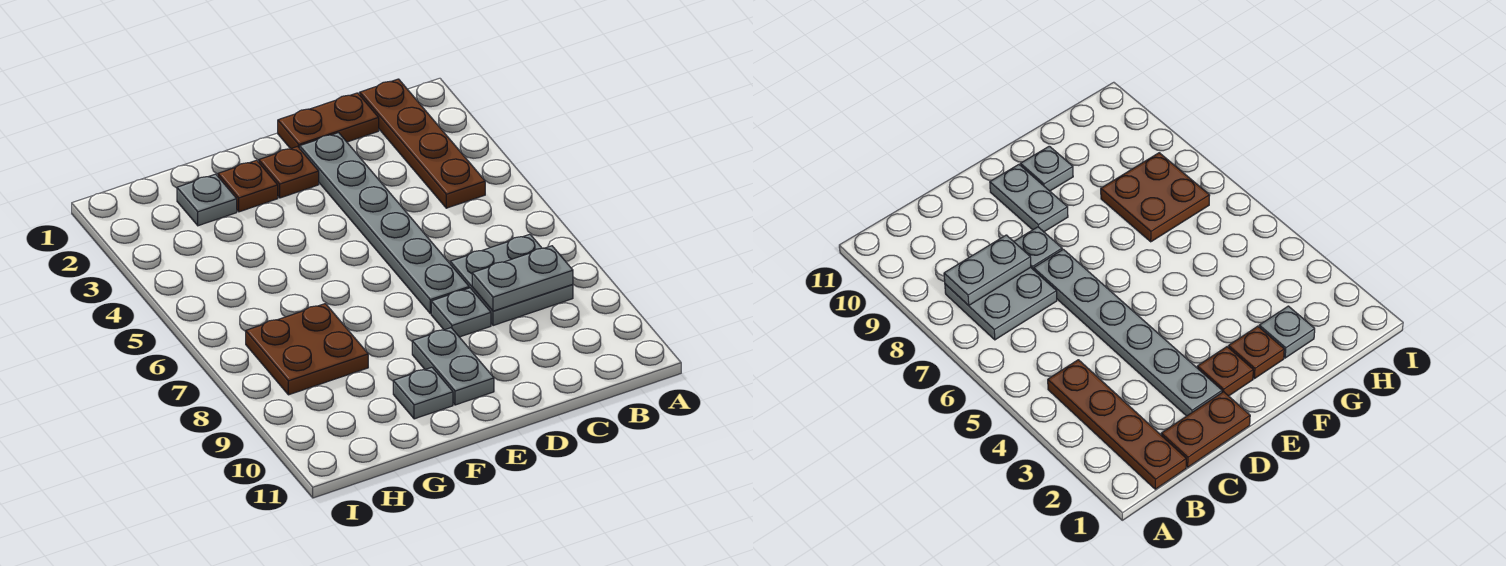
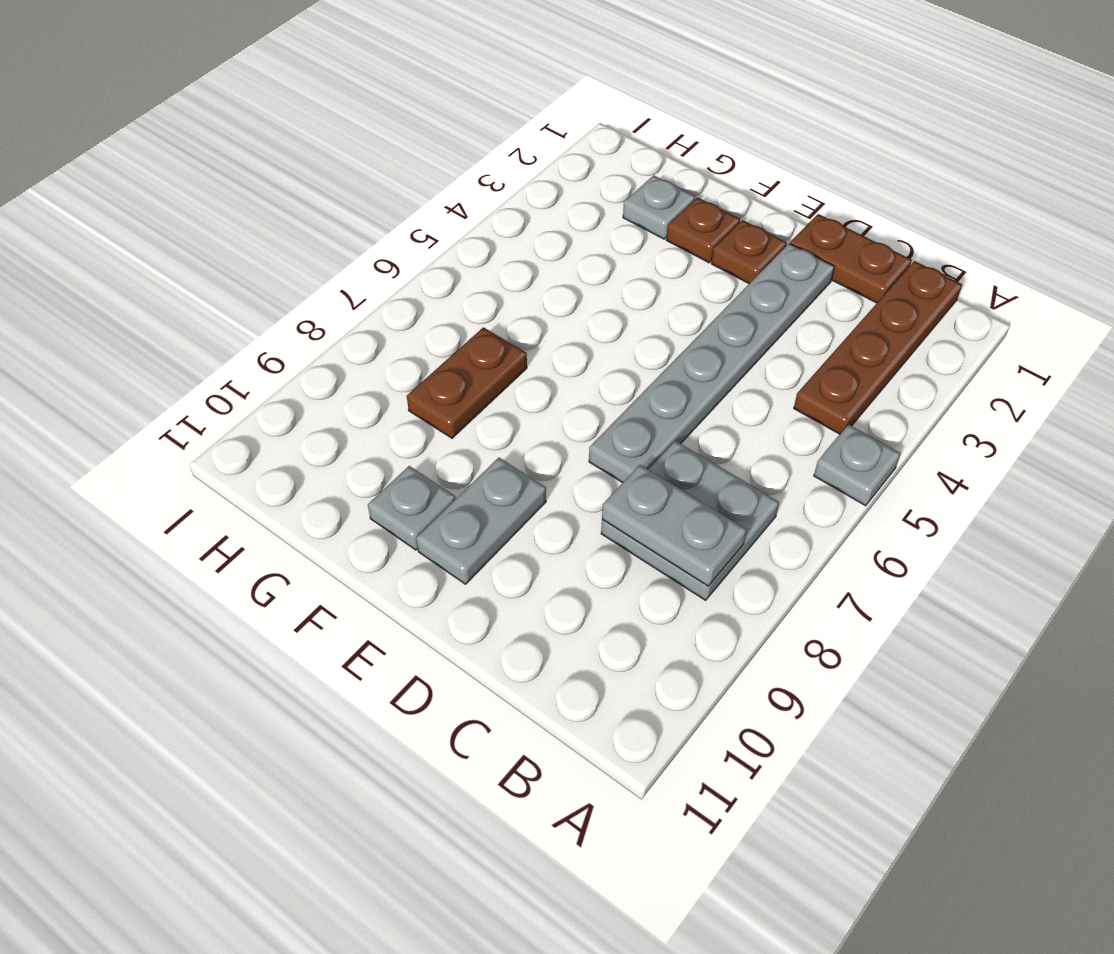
grey plate D8 level 1 -> grey plate A5 level 1
brown plate G7:H8 level 1 -> brown plate G7:G8 level 1

